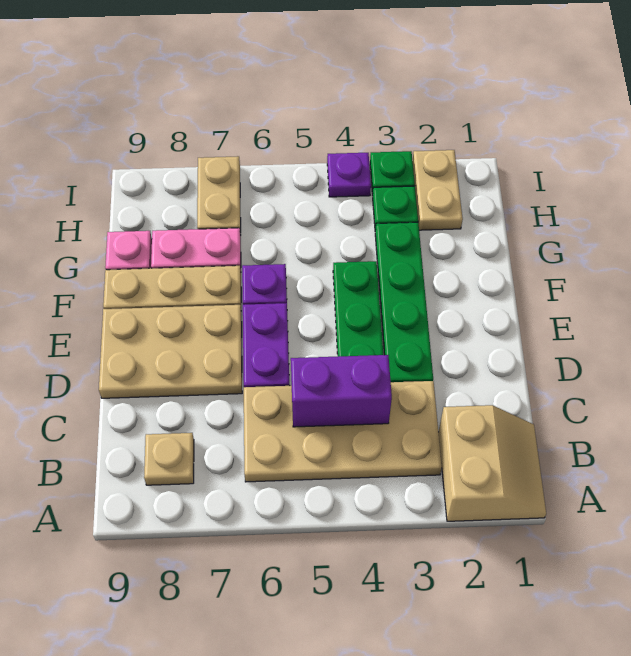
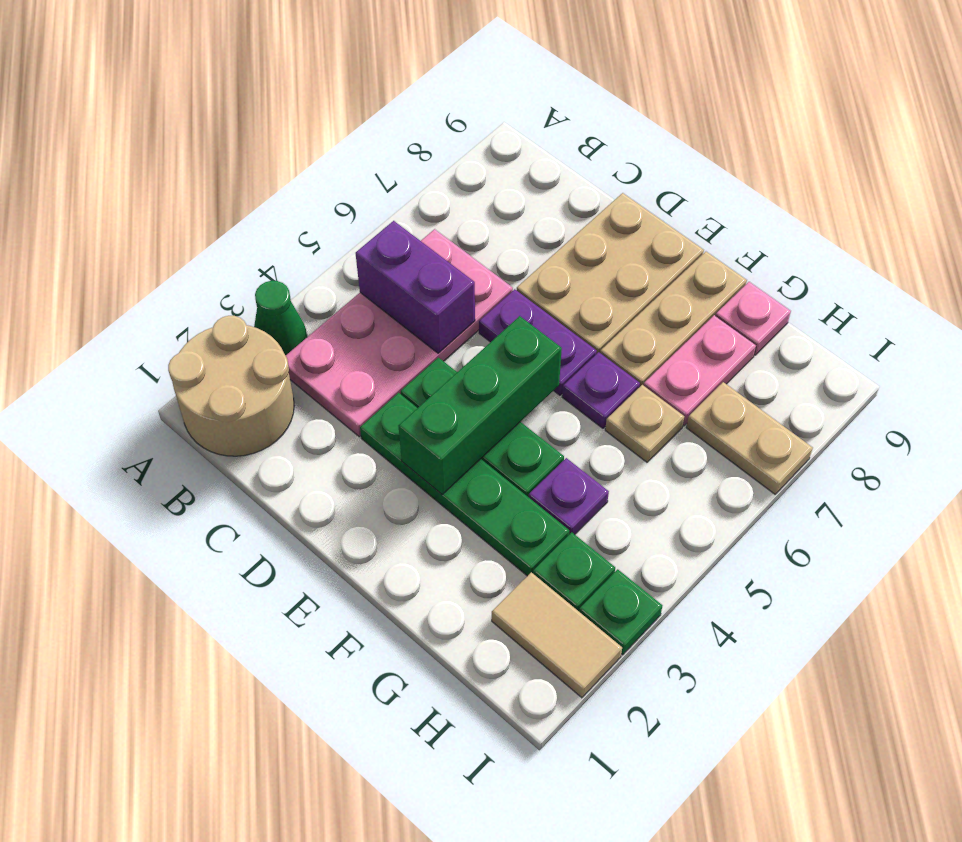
tan slope A1:B2 level 1 top 2 -> tan round brick A1:B2 level 1
none -> green cone A3 level 1
tan plate B3:C6 level 1 -> pink plate B3:C6 level 1
tan plate B8 level 1 -> tan plate G6 level 1
purple brick C4:C5 level 2 -> purple brick B5:C5 level 2
none -> green brick E3:E5 level 2
tan plate H2:I2 level 1 -> tan tile H2:I2 level 1
purple plate I4 level 1 -> purple plate G4 level 1

